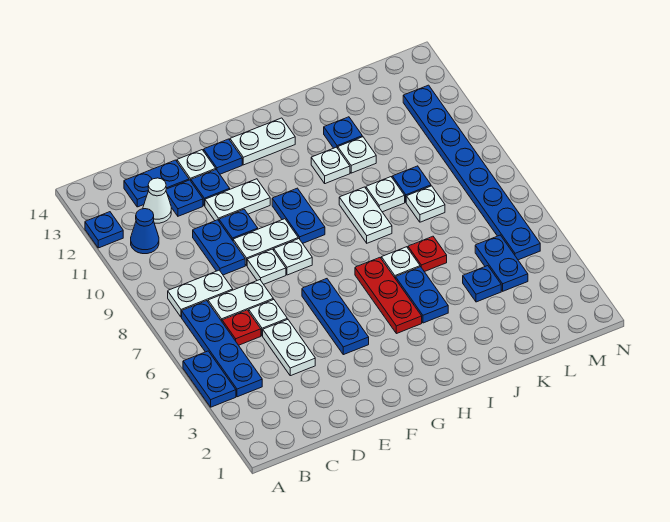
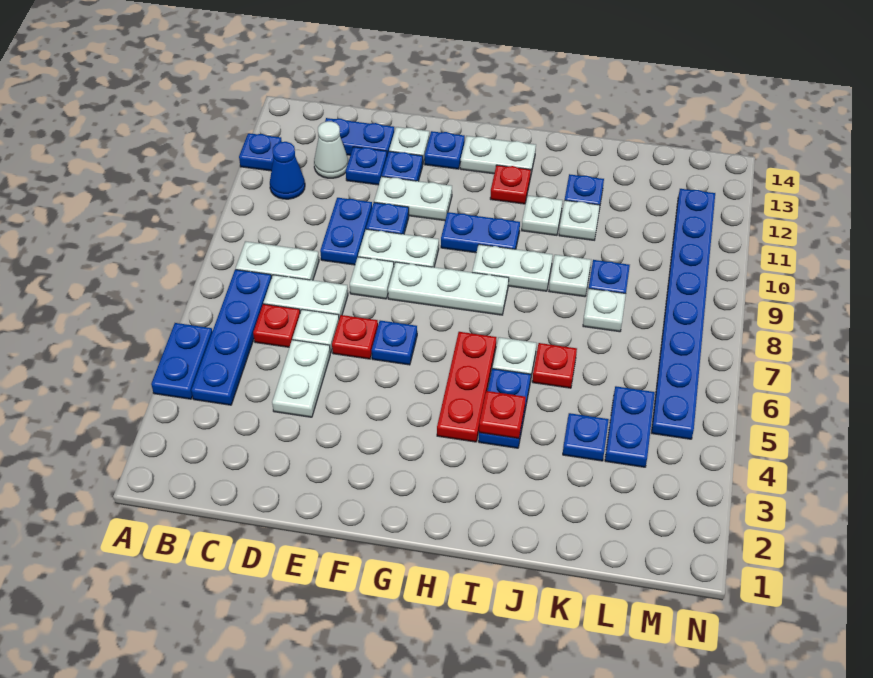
none -> red plate E6 level 1
blue plate F4:F6 level 1 -> blue plate F6 level 1
white plate F8 level 1 -> white plate F8:H8 level 1
blue plate G9:G10 level 1 -> blue plate G10:H10 level 1
none -> red plate H12 level 1
none -> red plate I4 level 2
white plate I8:I9 level 1 -> white plate H9:I9 level 1

